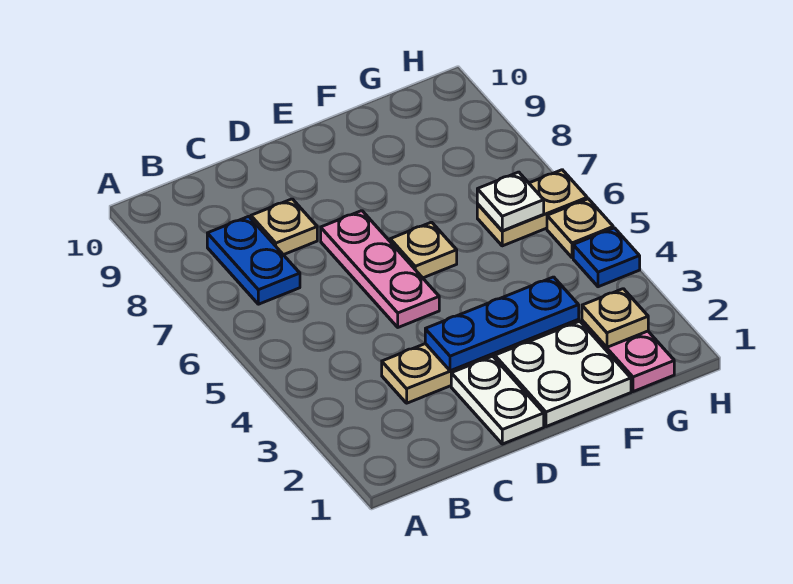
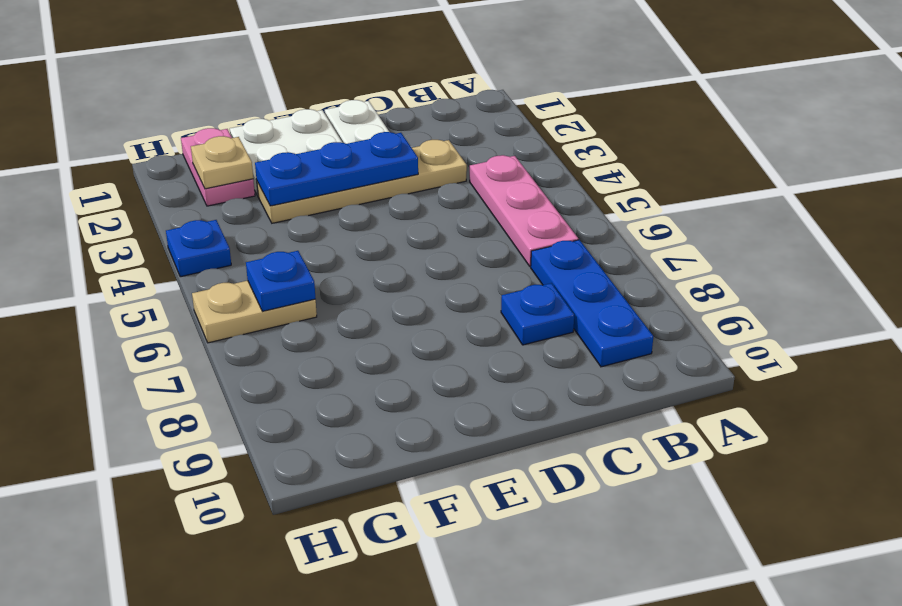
blue plate B7:B8 level 1 -> blue plate B7:B9 level 1
tan plate C8 level 1 -> blue plate C8 level 1
pink plate D5:D7 level 1 -> pink plate B4:B6 level 1
tan plate E6 level 1 -> none
white plate G6 level 2 -> blue plate G6 level 2
tan plate H5 level 1 -> none

